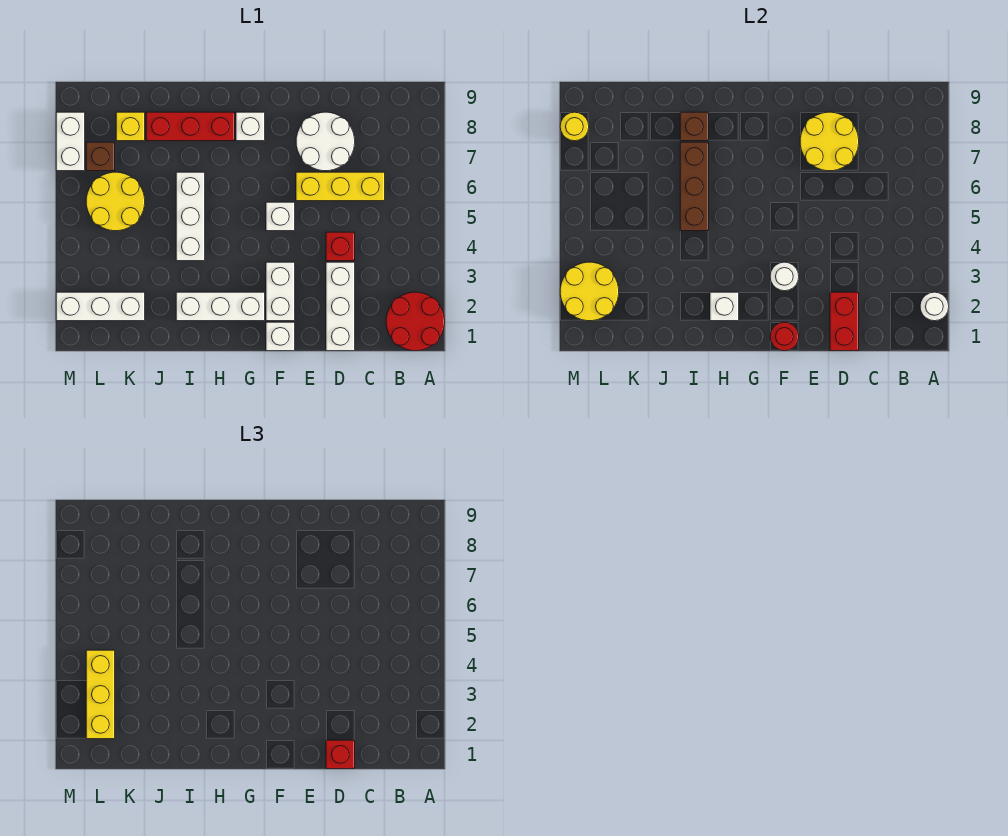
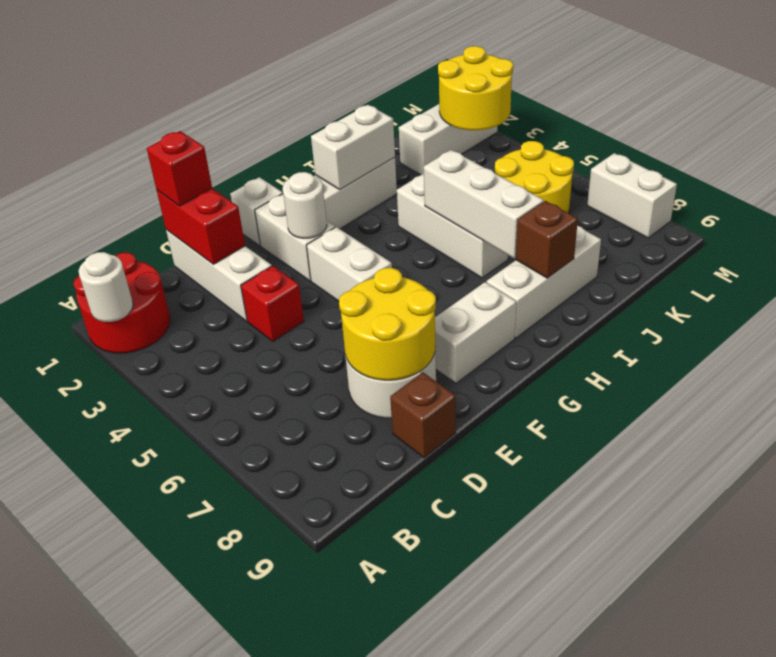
yellow brick C6:E6 level 1 -> none
red round brick F1 level 2 -> none
white brick F5 level 1 -> white brick F4:F5 level 1
white brick G8 level 1 -> white brick F8:G8 level 1
white brick H2 level 2 -> white brick H2:I2 level 2
red brick H8:J8 level 1 -> white brick H8:J8 level 1
brown brick I5:I7 level 2 -> white brick I5:I7 level 2
yellow brick K8 level 1 -> none
yellow brick L2:L4 level 3 -> none
brown brick L7 level 1 -> brown brick D9 level 1
yellow round brick M8 level 2 -> none

